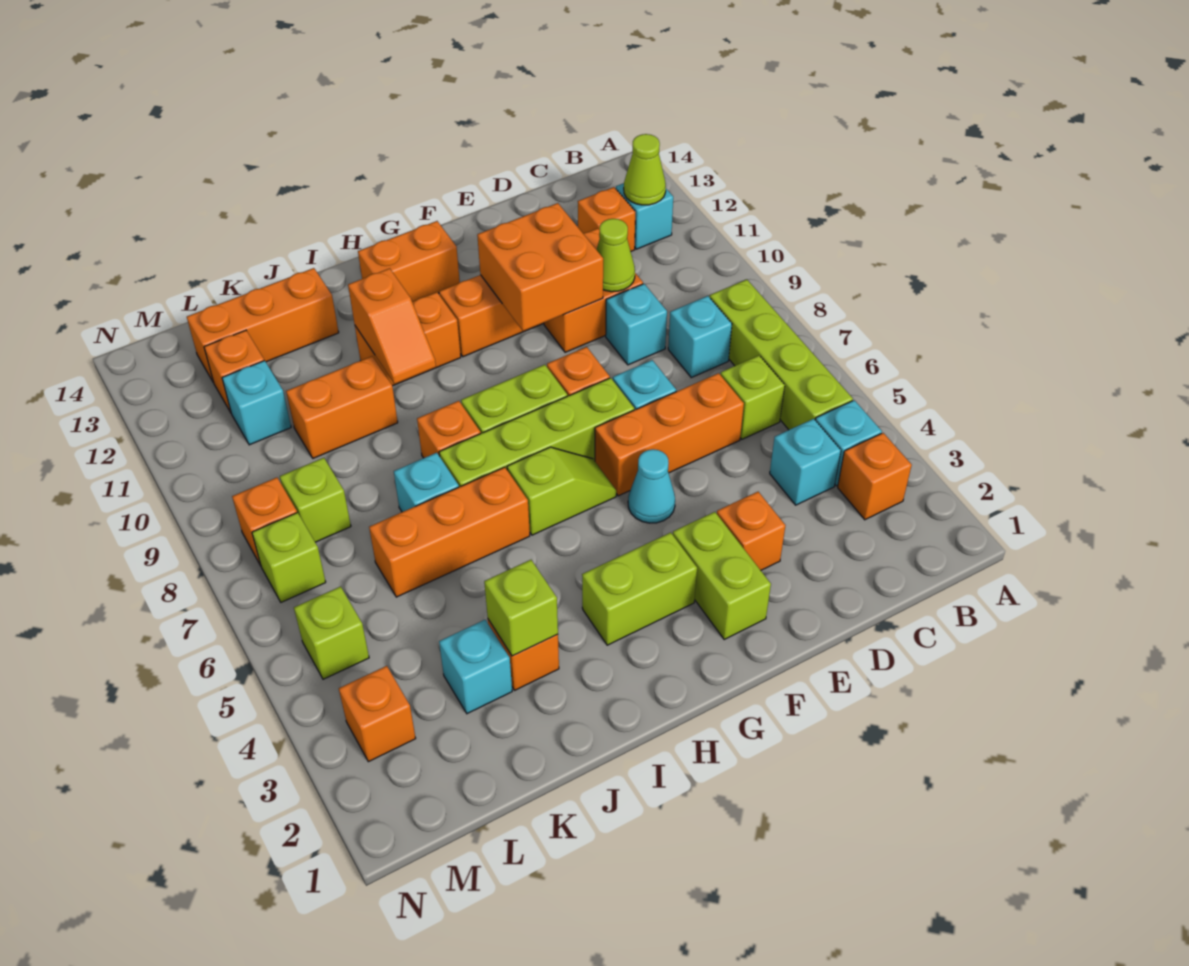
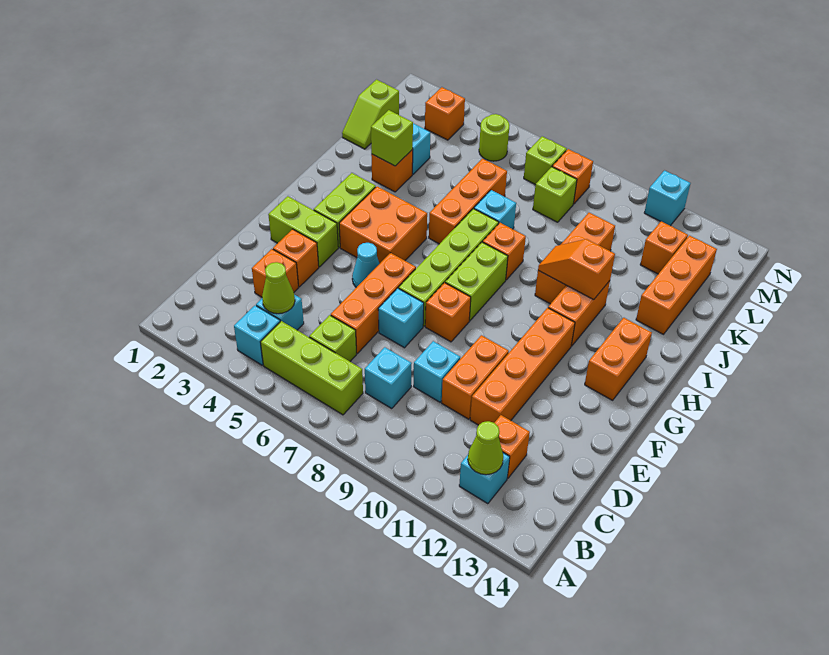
orange brick B3 level 1 -> orange brick D3 level 1
lime brick B5:B8 level 1 -> lime brick B5:B7 level 1
lime cone D10 level 2 -> lime cone C4 level 2
orange brick E10:F11 level 2 -> orange brick G4:H5 level 1
lime slope G6:H6 level 1 top H -> lime slope K1:L1 level 1 top L
orange brick J10:K10 level 1 -> orange brick I10:K10 level 1
cyan brick L11 level 1 -> cyan brick N11 level 1
lime brick M5 level 1 -> lime round brick M5 level 1

